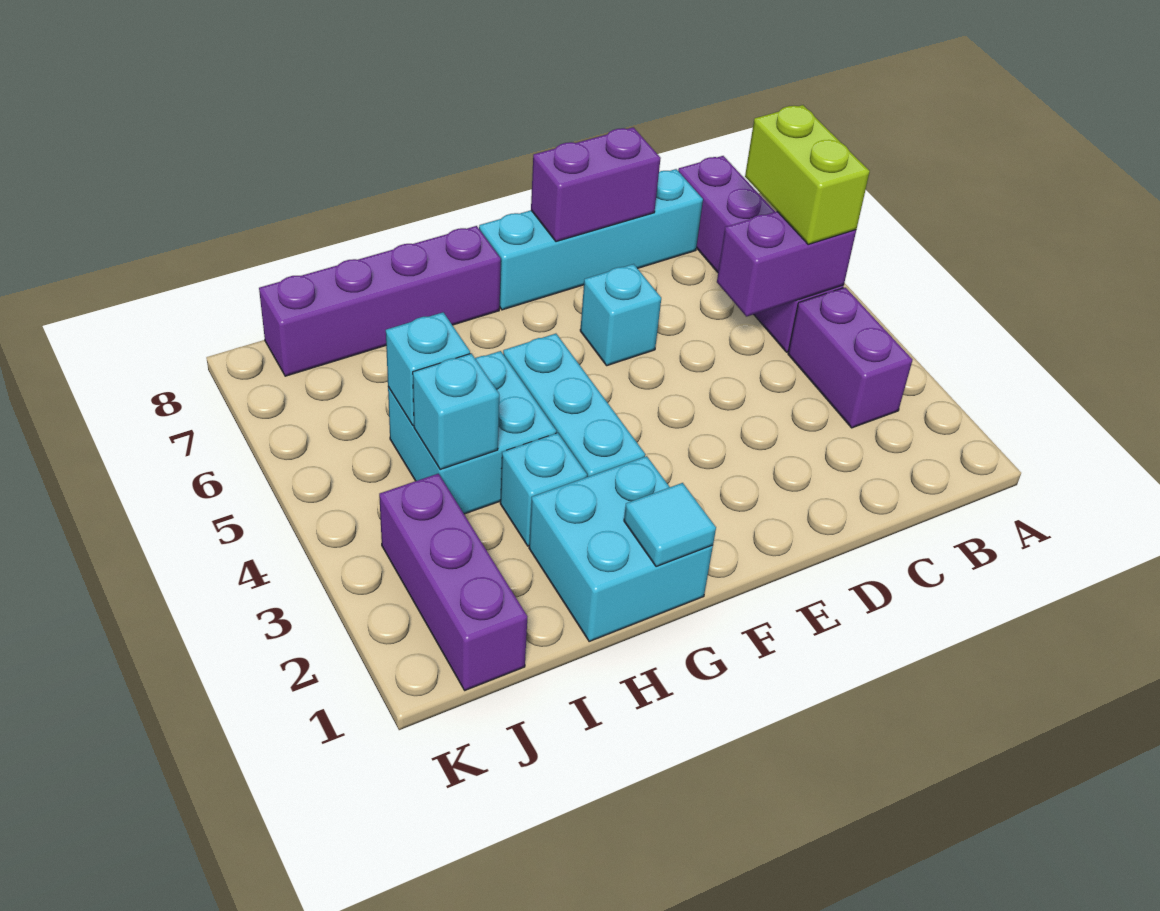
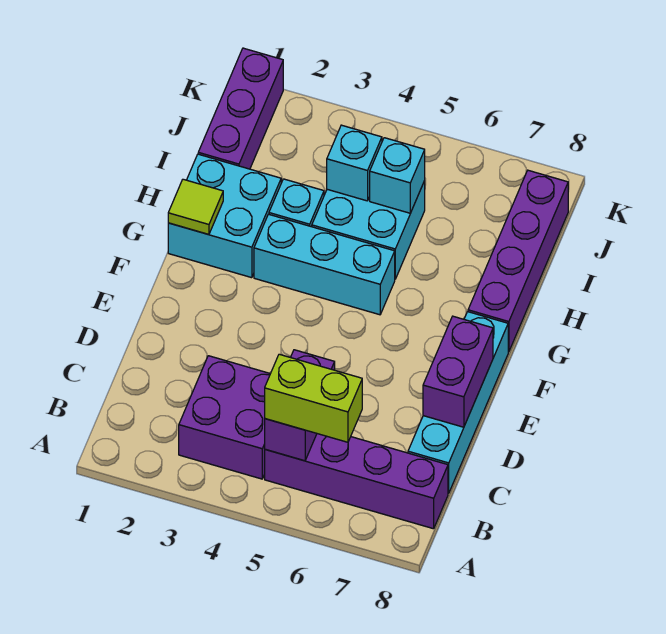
purple brick B3:B4 level 1 -> purple brick B3:C4 level 1
cyan brick E6 level 1 -> none
cyan tile G1 level 2 -> lime tile G1 level 2
purple brick J1:J3 level 1 -> purple brick I1:K1 level 1

